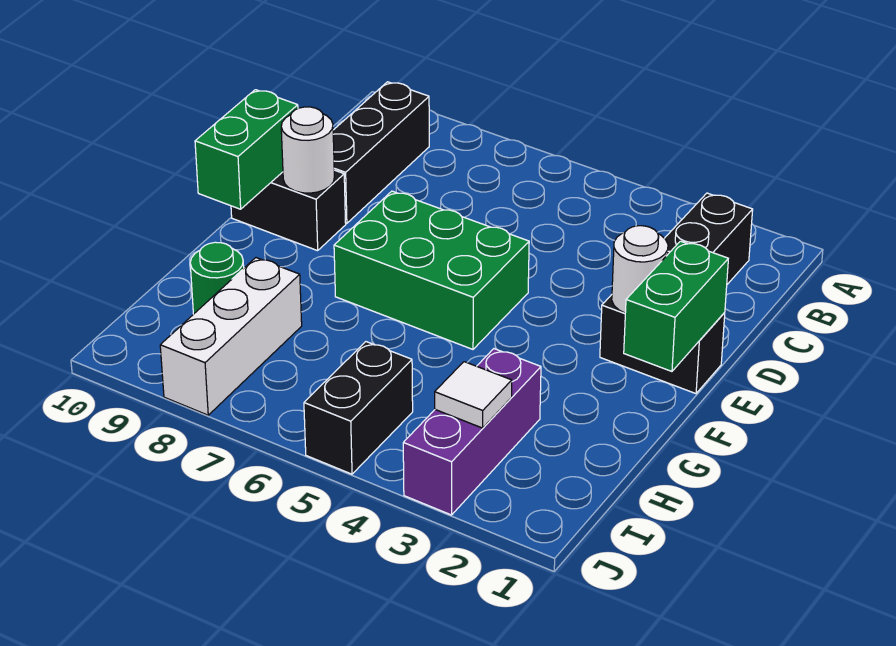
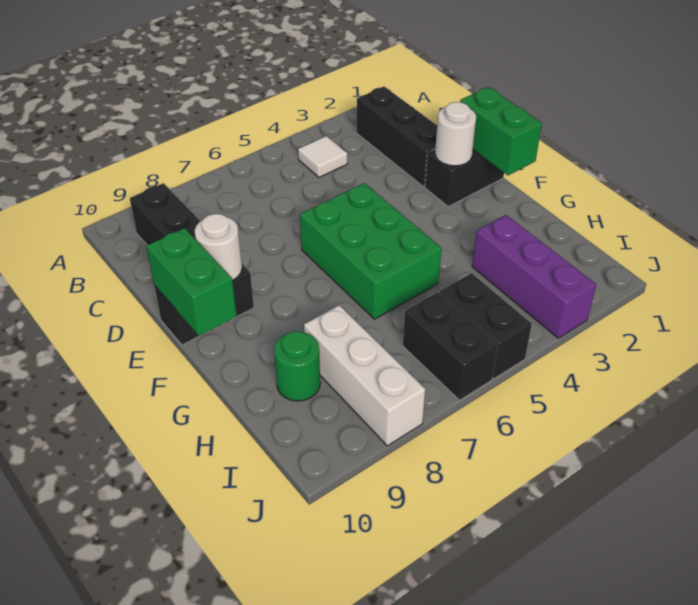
green brick E5:F7 level 1 -> green brick E5:G6 level 1
white tile I3 level 2 -> white tile B4 level 1
none -> black brick I6:J6 level 1

